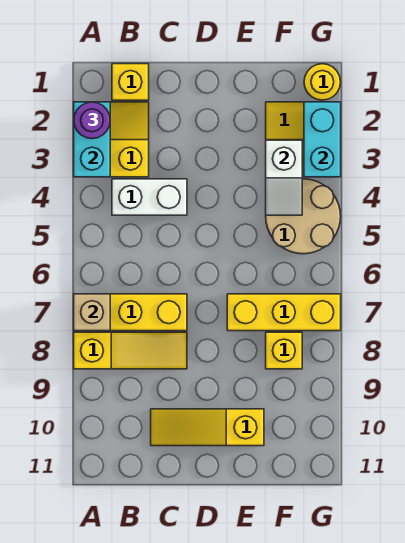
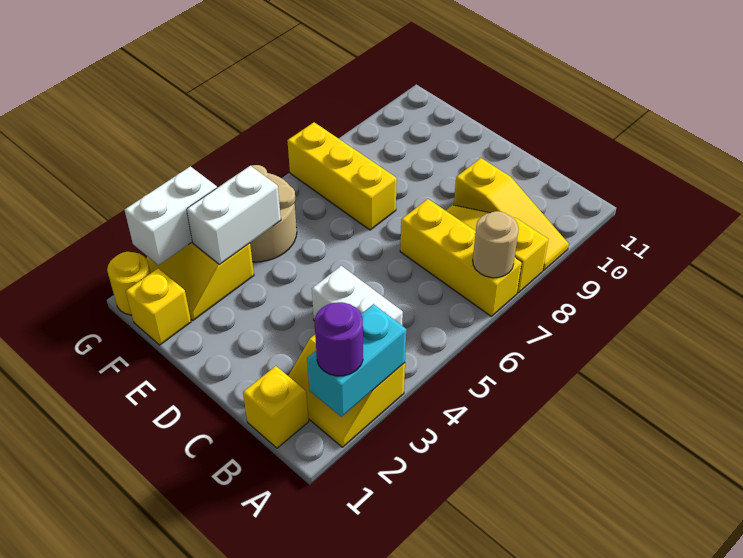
tan brick A7 level 2 -> tan round brick A7 level 2
yellow slope C10:E10 level 1 top E -> yellow slope A9:C9 level 1 top C
white slope F3:F4 level 2 top 3 -> white brick F3:F4 level 2
yellow brick F8 level 1 -> yellow brick F1 level 1
cyan brick G2:G3 level 2 -> white brick G2:G3 level 2

